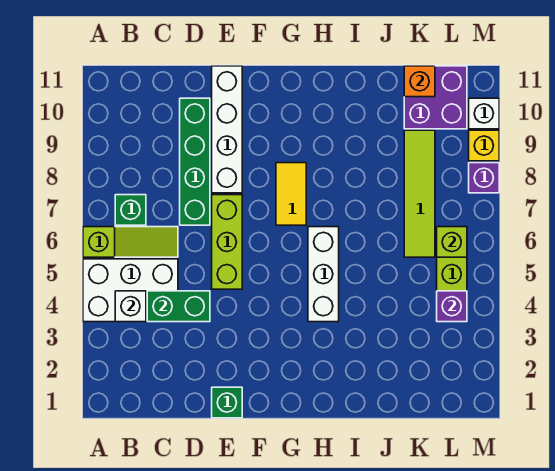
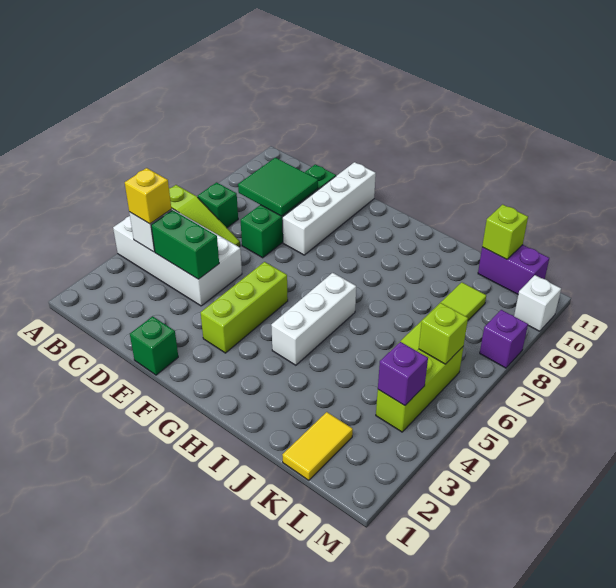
white brick A4:C5 level 1 -> white brick A4:D5 level 1
none -> green tile C8:D9 level 2
lime brick E5:E7 level 1 -> lime brick F3:F5 level 1
yellow tile G7:G8 level 1 -> yellow tile K1:K2 level 1
purple brick K10:L11 level 1 -> purple brick K11:L11 level 1
orange brick K11 level 2 -> lime brick K11 level 2
yellow brick M9 level 1 -> yellow brick B4 level 3

